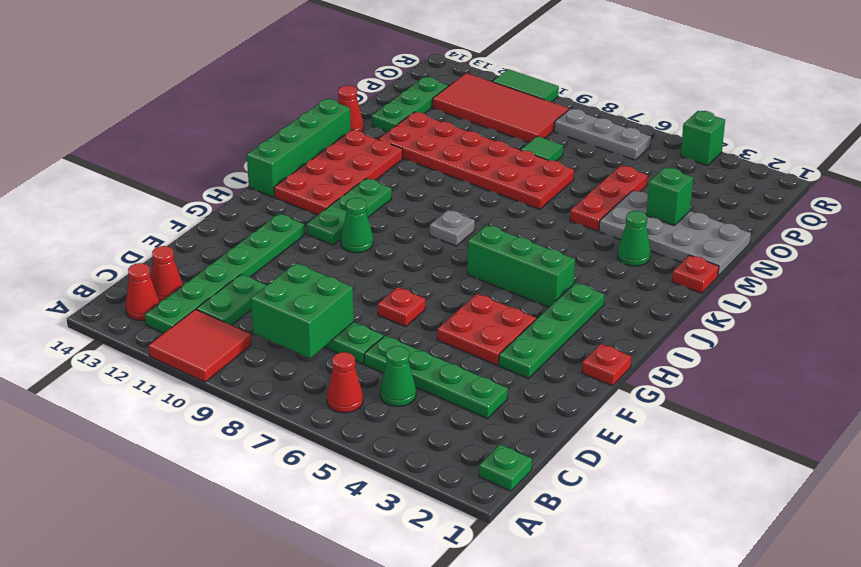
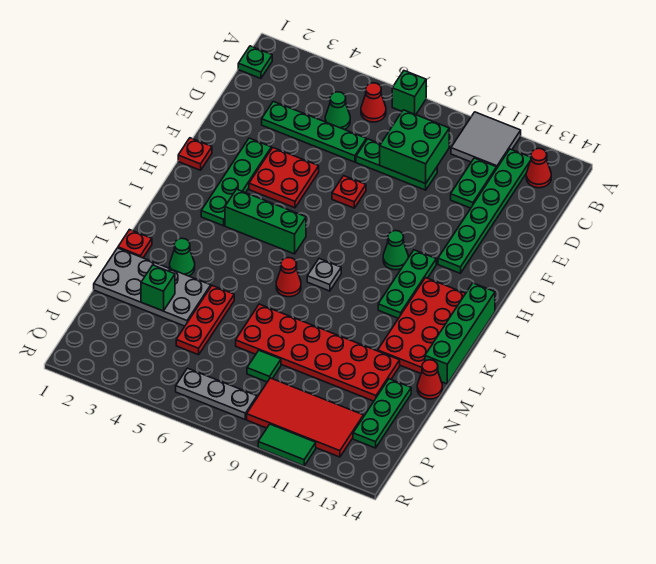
red tile A10:B11 level 1 -> grey tile A10:B11 level 1
red cone C13 level 1 -> red cone K7 level 1
green brick R4 level 1 -> green brick A7 level 1

